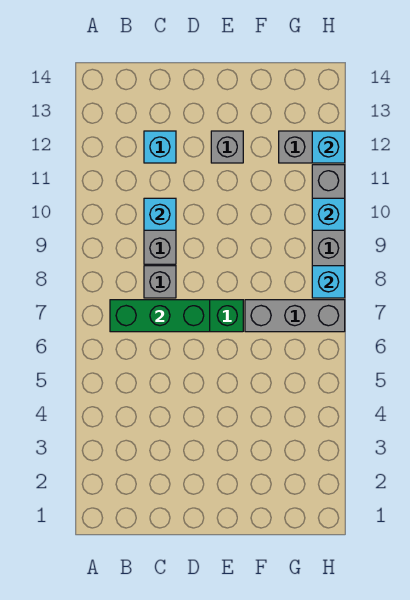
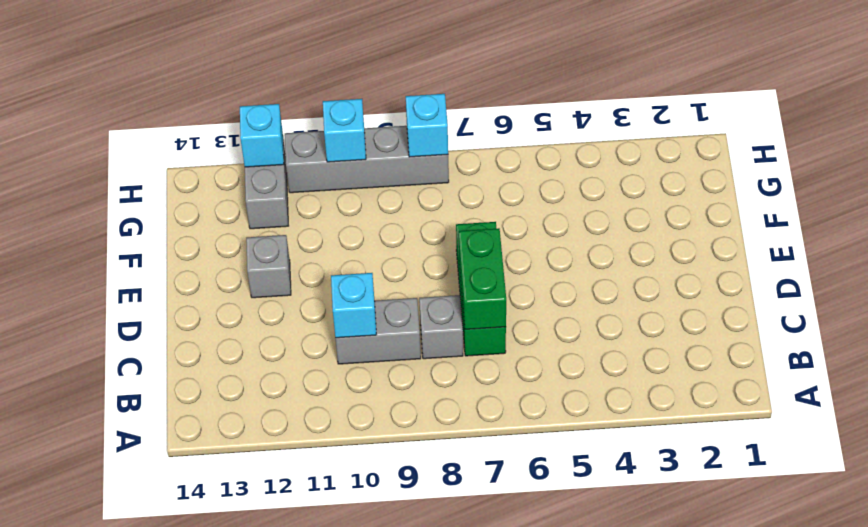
green brick B7:D7 level 2 -> green brick C7:D7 level 2
cyan brick C12 level 1 -> none
grey brick F7:H7 level 1 -> none

